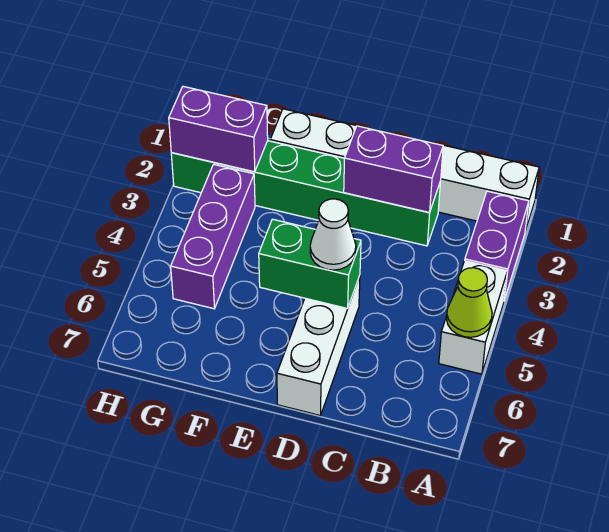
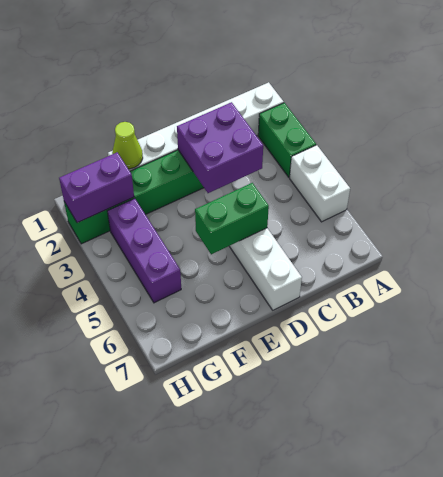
purple brick A2:A3 level 1 -> green brick A2:A3 level 1
lime cone A5 level 2 -> lime cone F1 level 2
purple brick C2:D2 level 2 -> purple brick C2:D3 level 2
white cone D5 level 3 -> none

